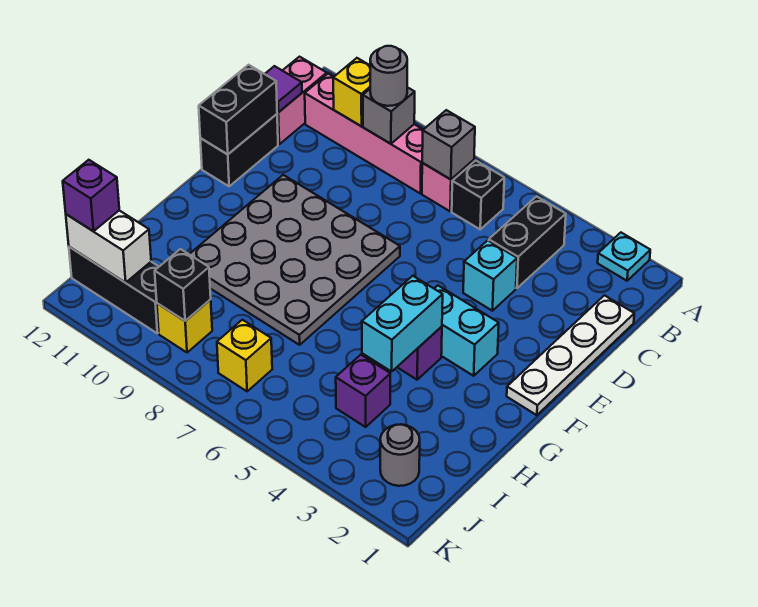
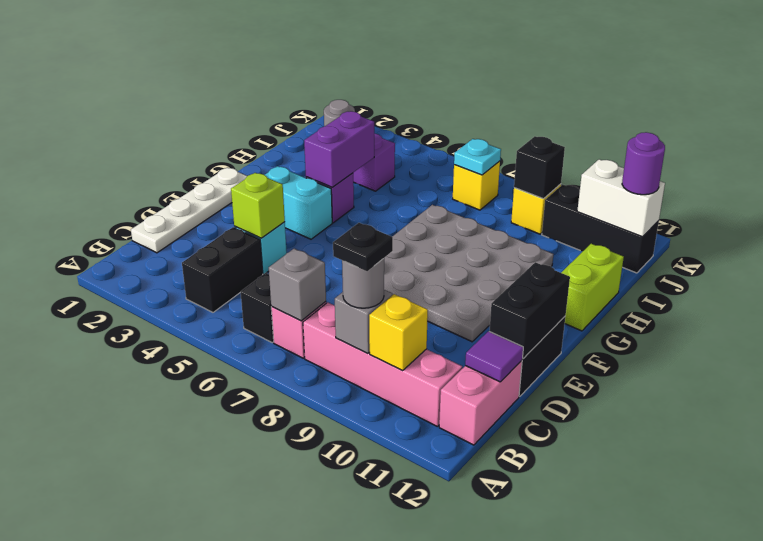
cyan plate A2 level 1 -> cyan plate J7 level 2
none -> black plate B9 level 4
none -> lime brick D4 level 2
cyan brick G4:H4 level 2 -> purple brick G4:H4 level 2
none -> lime brick G12:H12 level 1
purple brick J12 level 3 -> purple round brick J12 level 3

